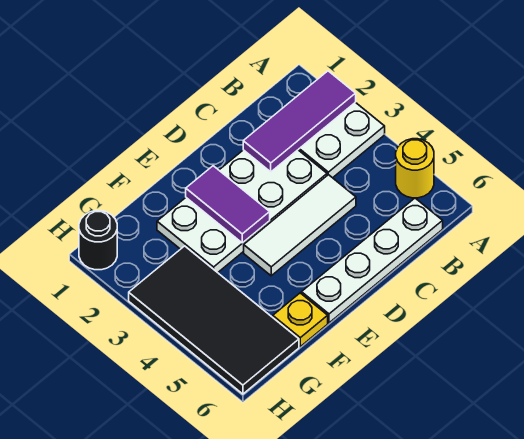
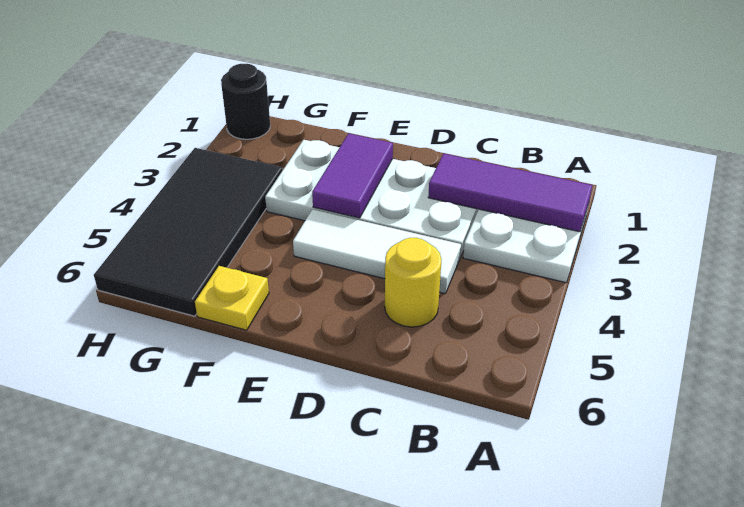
yellow round brick A5 level 1 -> yellow round brick C5 level 1
white plate B6:E6 level 1 -> none

